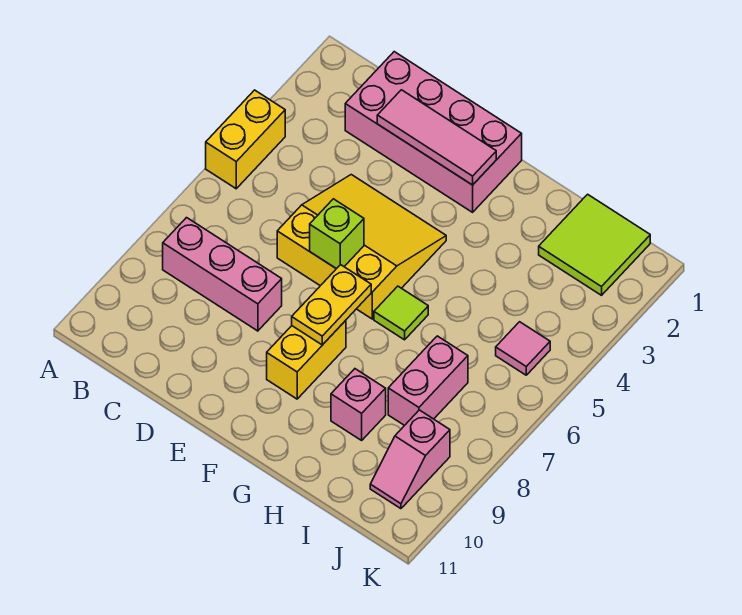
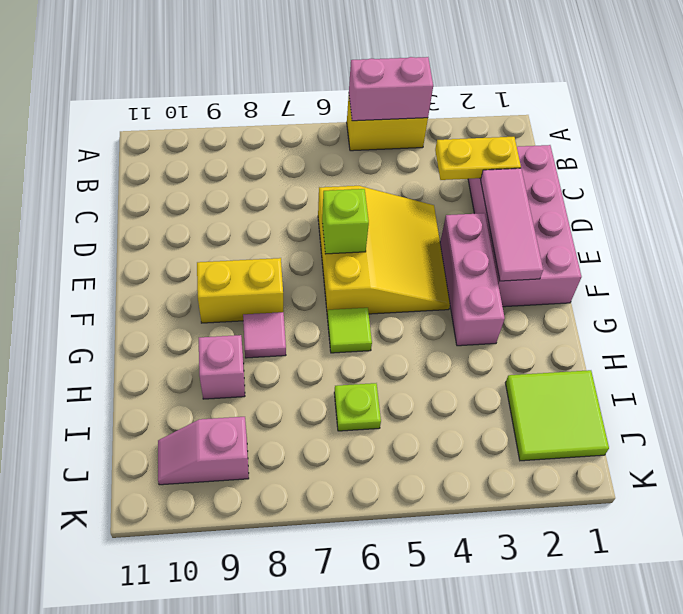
pink brick B8:D8 level 1 -> pink brick E3:G3 level 1
yellow plate F7:F8 level 2 -> yellow plate C2:C3 level 2
none -> lime plate I6 level 1
pink brick I7:I8 level 1 -> pink brick A4:A5 level 2
pink tile J5 level 1 -> pink tile G8 level 1

